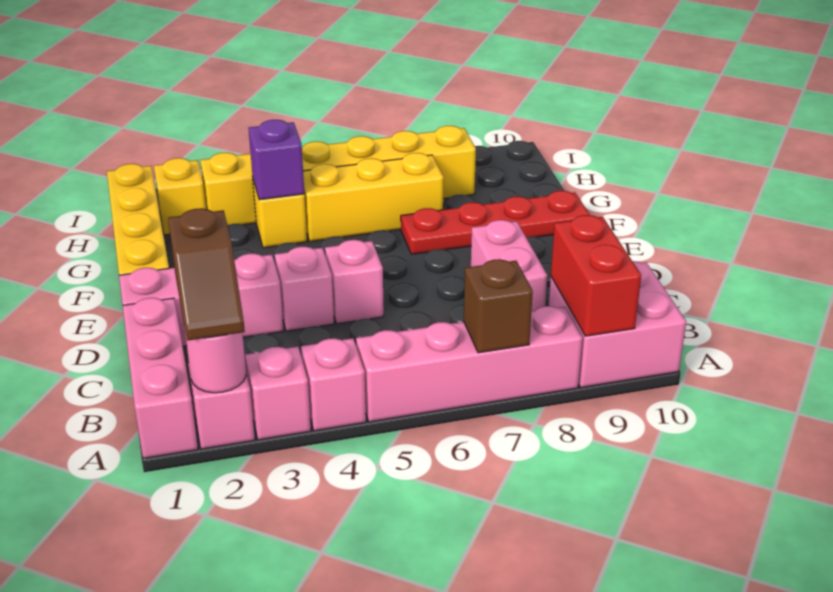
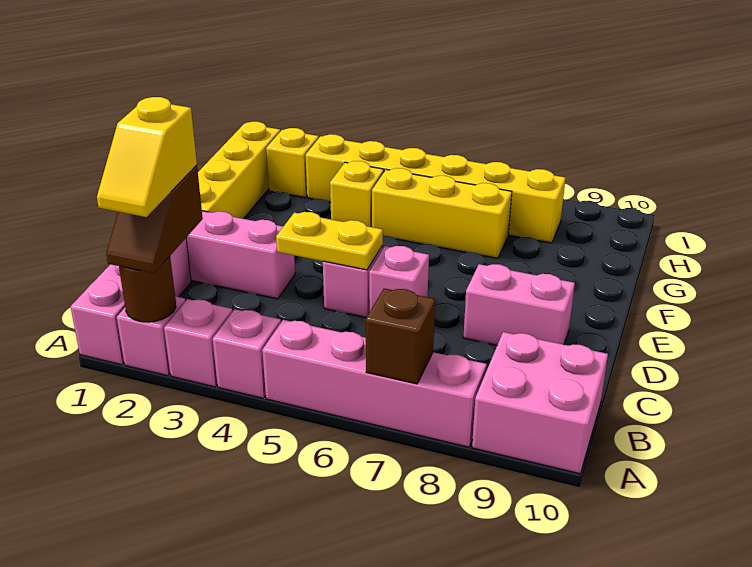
pink round brick A2 level 2 -> brown round brick A2 level 2
none -> yellow slope A2:B2 level 4 top B
red brick A9:B9 level 2 -> none
pink brick C8:D8 level 1 -> pink brick D8:D9 level 1
pink brick D4 level 1 -> pink brick D6 level 1
none -> yellow plate D4:D5 level 2
red plate F7:F10 level 1 -> none
purple brick G4 level 2 -> none

